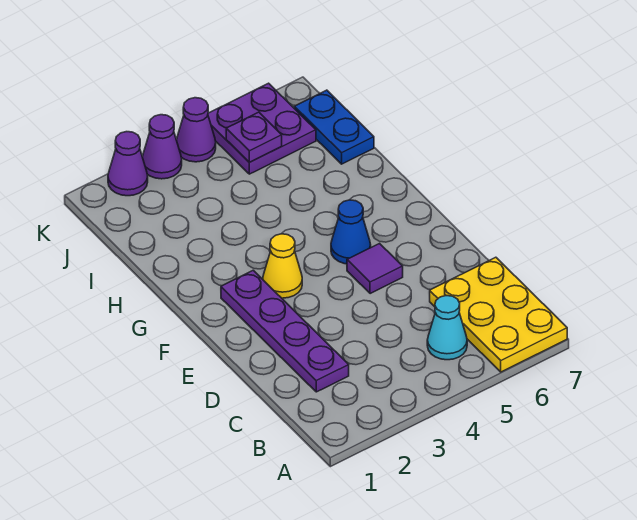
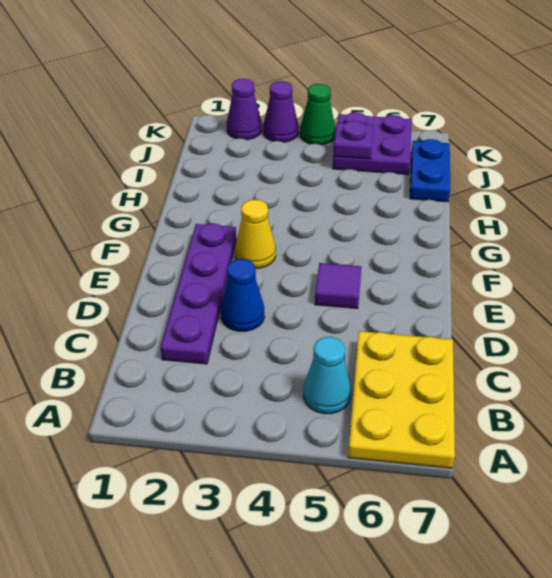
blue cone F5 level 1 -> blue cone D3 level 1
purple cone K4 level 1 -> green cone K4 level 1

